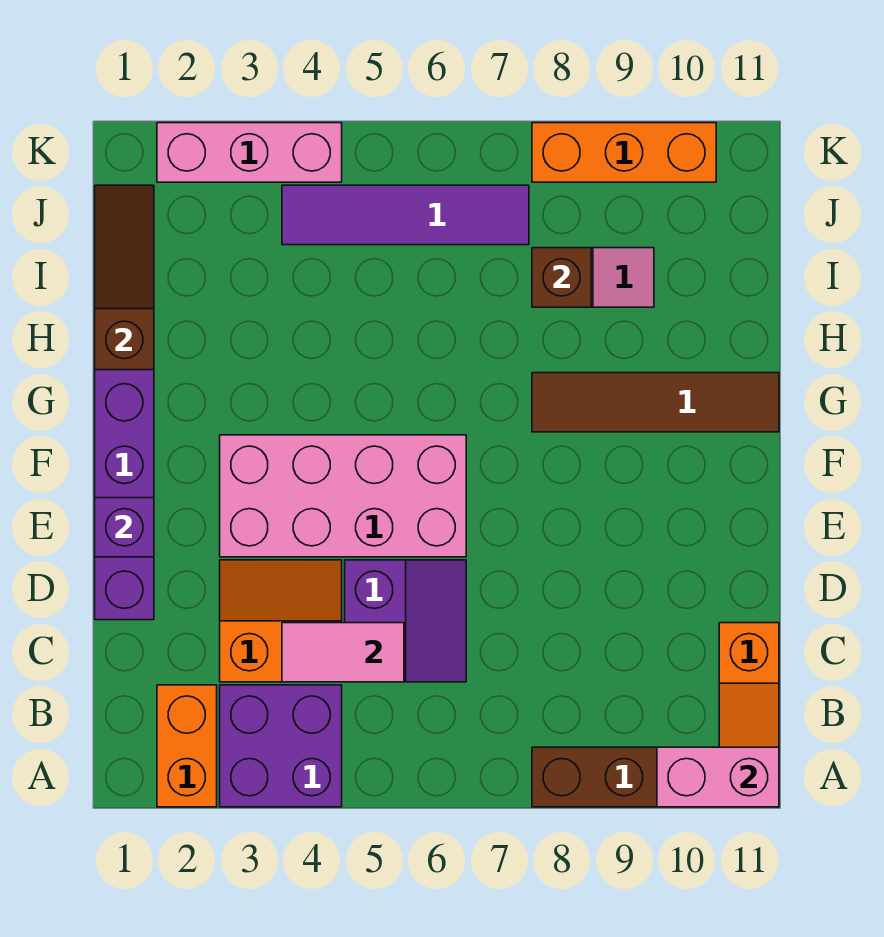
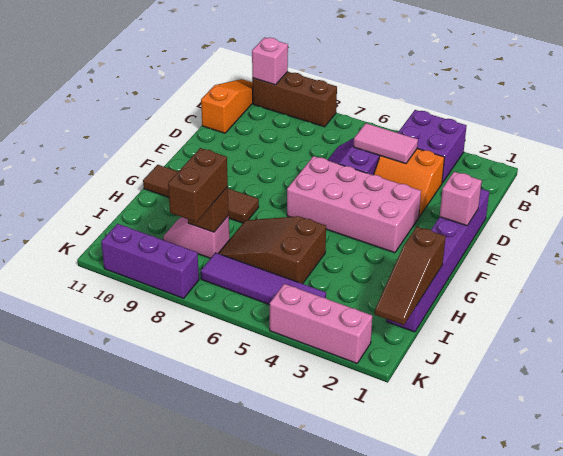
orange brick A2:B2 level 1 -> none
pink brick A10:A11 level 2 -> pink brick A10 level 2
purple brick E1 level 2 -> pink brick E1 level 2
none -> brown slope H5:I7 level 1 top 5
none -> brown brick I8:J8 level 3
orange brick K8:K10 level 1 -> purple brick K8:K10 level 1

